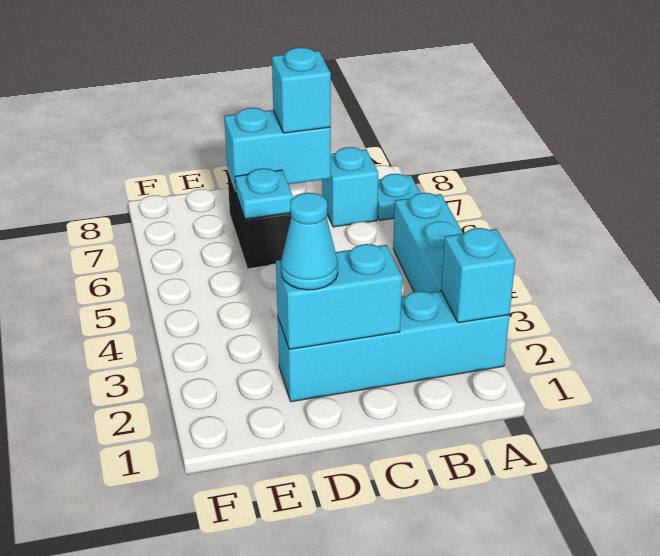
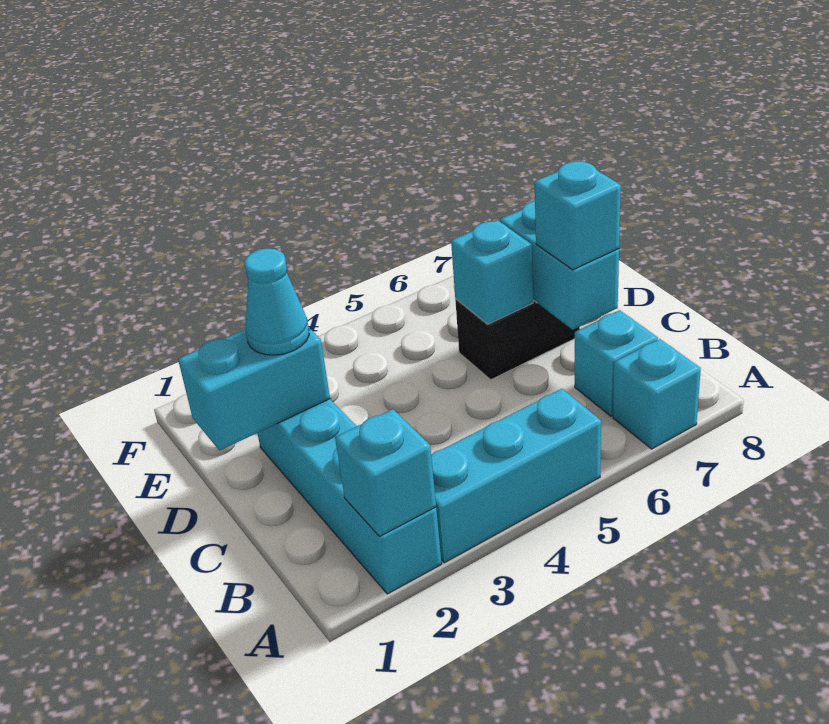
cyan plate A7 level 1 -> cyan brick A7 level 1
cyan brick C2:D2 level 2 -> cyan brick D1:D2 level 2
cyan plate D6 level 2 -> cyan brick D6 level 2

